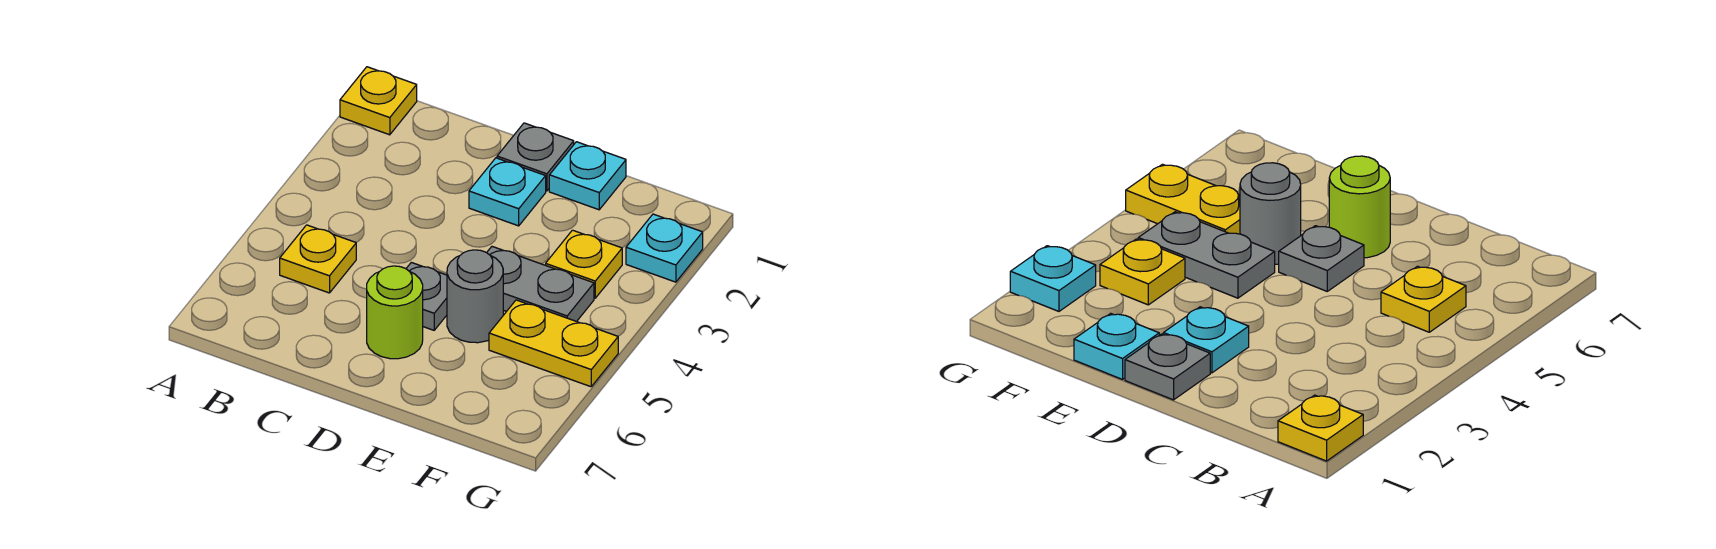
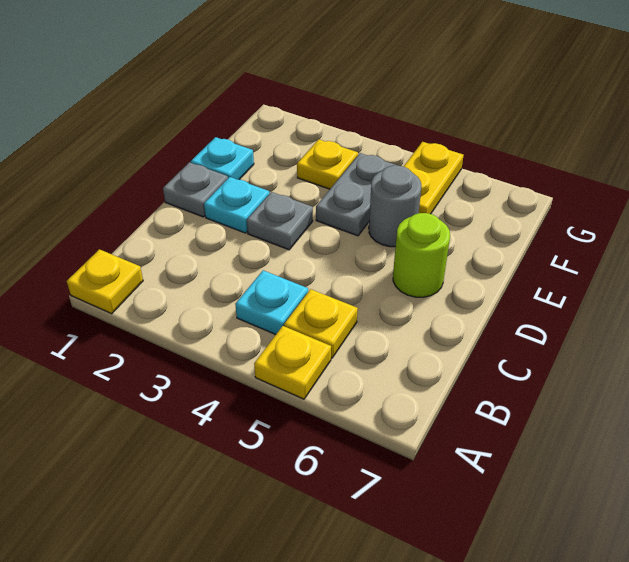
none -> yellow plate A5 level 1
grey plate D5 level 1 -> grey plate D3 level 1
cyan plate G2 level 1 -> cyan plate B4 level 1

